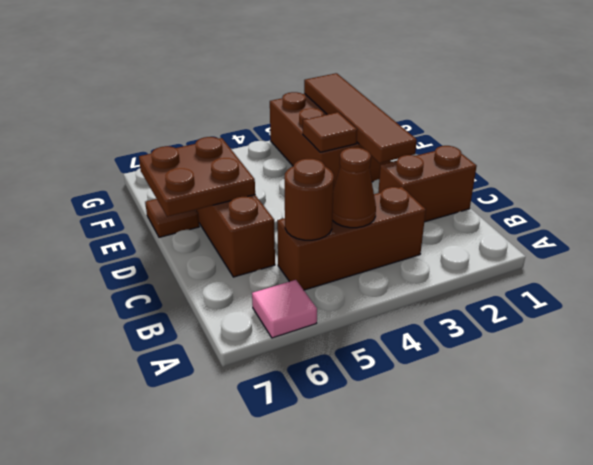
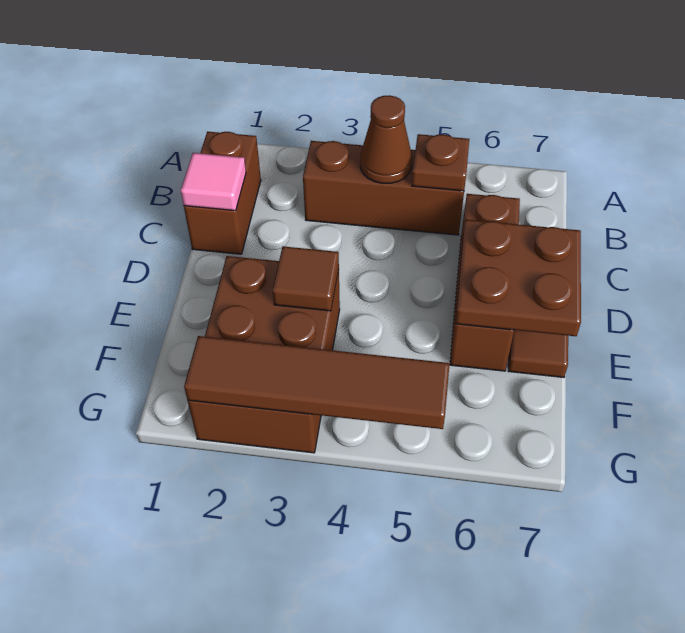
pink tile A6 level 1 -> pink tile C1 level 2
brown round brick B5 level 2 -> brown plate B5 level 2
brown brick C1:C2 level 1 -> brown brick B1:C1 level 1
brown tile D2:G2 level 2 -> brown tile G2:G5 level 2

